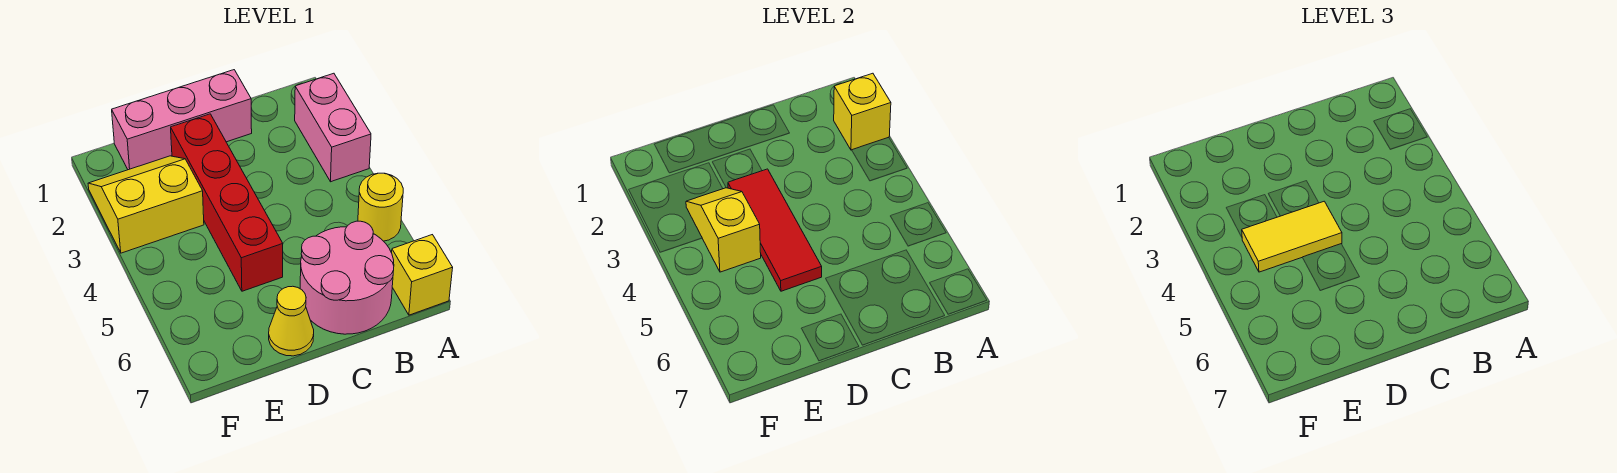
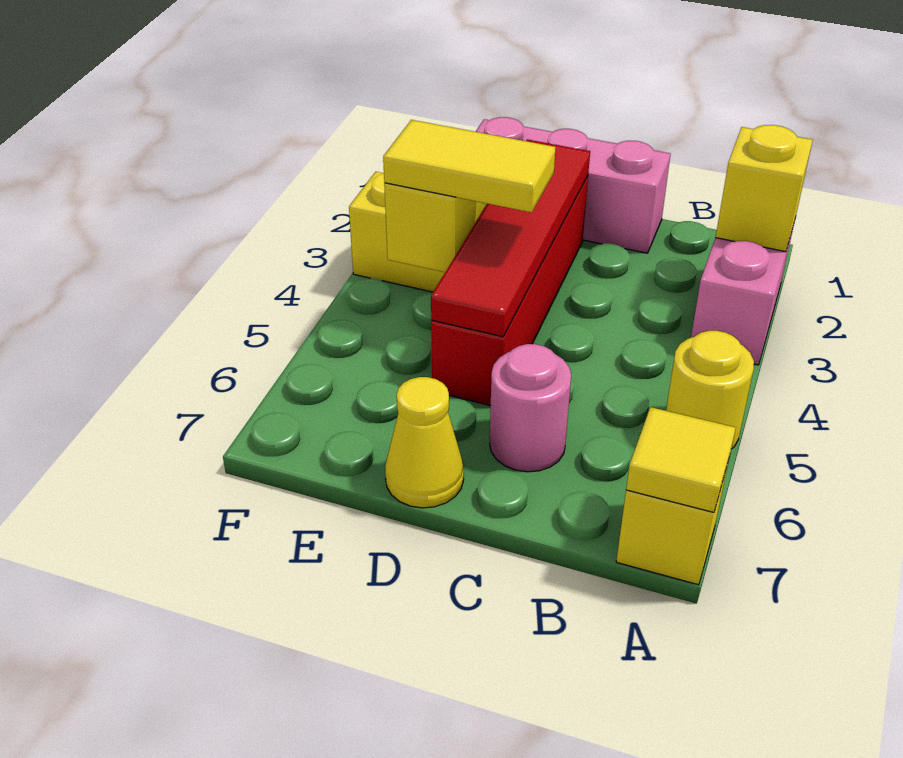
none -> yellow tile A7 level 2
pink round brick B6:C7 level 1 -> pink round brick C6 level 1
red tile D3:D5 level 2 -> red tile D2:D5 level 2

